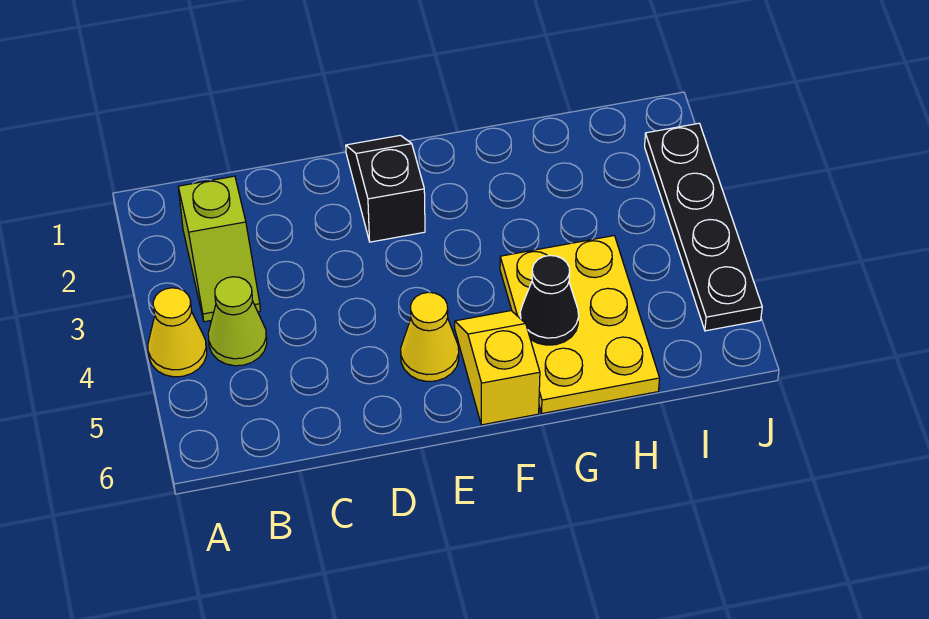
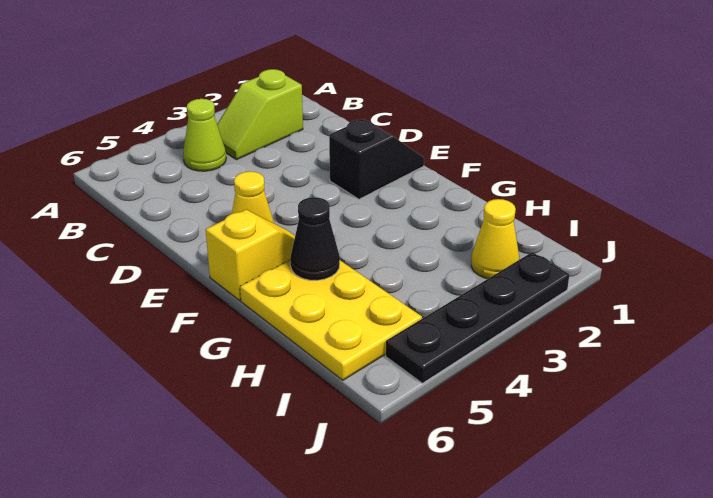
yellow cone A4 level 1 -> yellow cone I2 level 1
yellow plate G4:H6 level 1 -> yellow plate G5:I6 level 1

